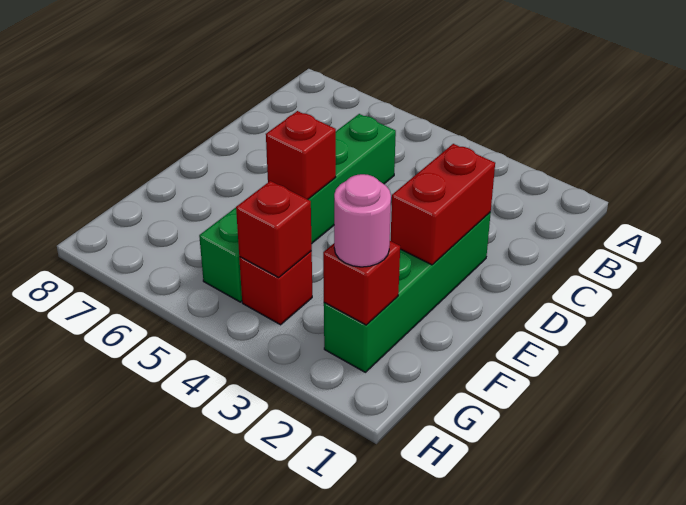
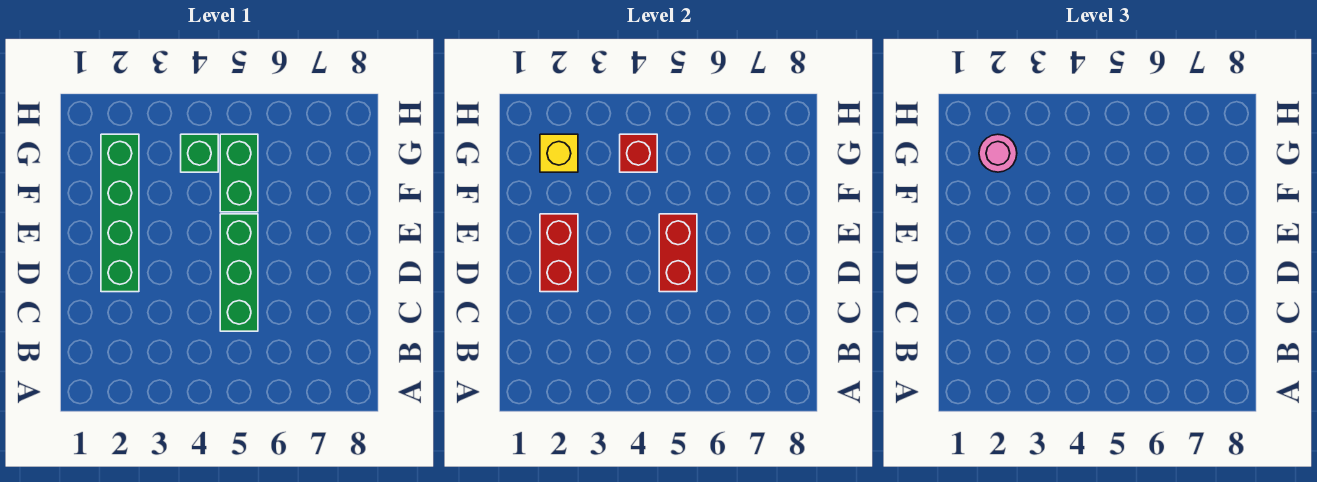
red brick E5 level 2 -> red brick D5:E5 level 2
red brick G2 level 2 -> yellow brick G2 level 2
red brick G4 level 1 -> green brick G4 level 1

